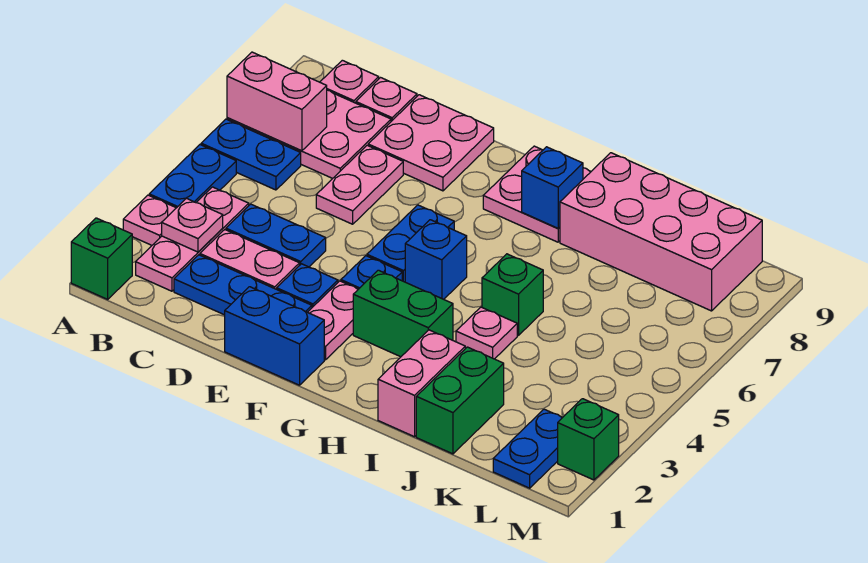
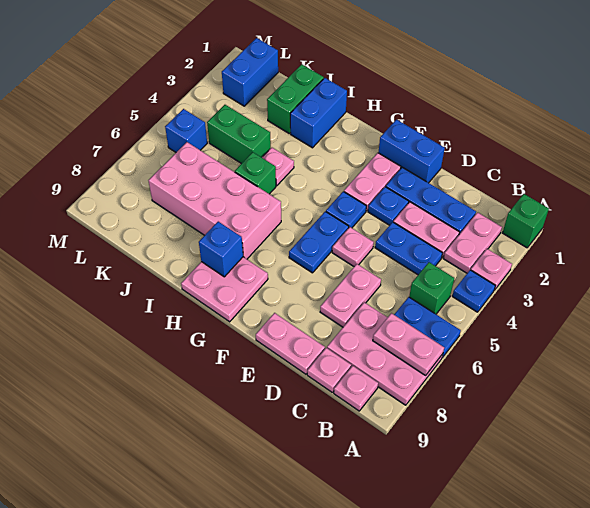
blue plate A4:A5 level 1 -> blue plate A4 level 1
pink brick A7:B7 level 2 -> pink plate A7:B7 level 2
pink plate B2:B4 level 1 -> pink plate B2:B3 level 1
pink plate B3 level 2 -> pink plate E5 level 1
pink plate D8:E9 level 1 -> pink plate D9:E9 level 1
green brick G3:H3 level 1 -> green brick J4:K4 level 1
blue brick G5 level 1 -> blue brick L5 level 1
pink brick I1:I2 level 1 -> blue brick I1:I2 level 1
pink brick I8:L9 level 1 -> pink brick H6:K7 level 1
blue plate L1:L2 level 1 -> blue brick L1:L2 level 1
green brick M2 level 1 -> green brick B5 level 1

